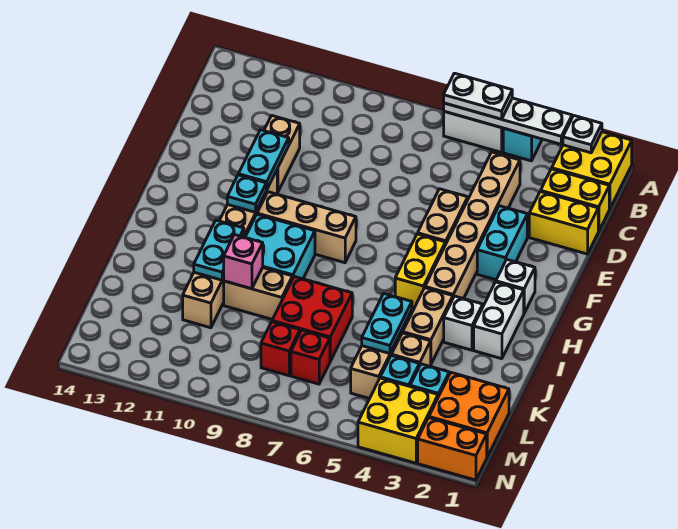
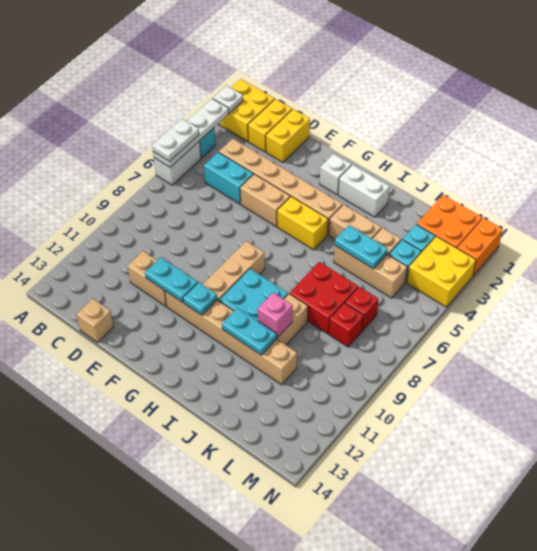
none -> tan brick D14 level 1
cyan brick E3:F3 level 1 -> cyan brick C5:D5 level 1
white brick I3 level 1 -> none

